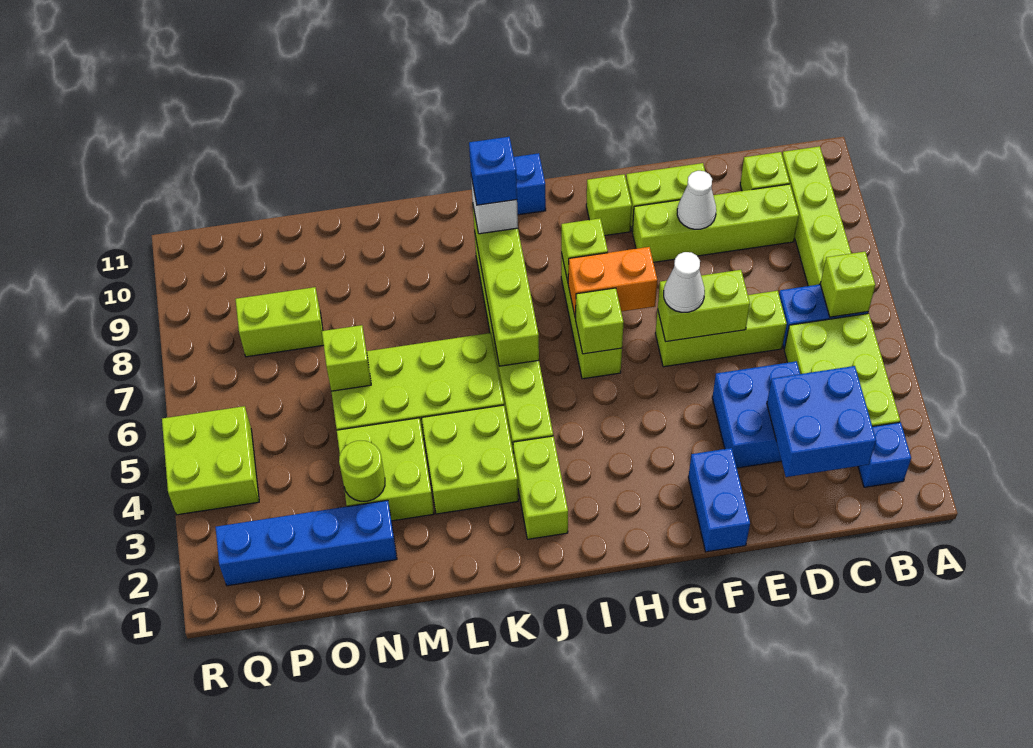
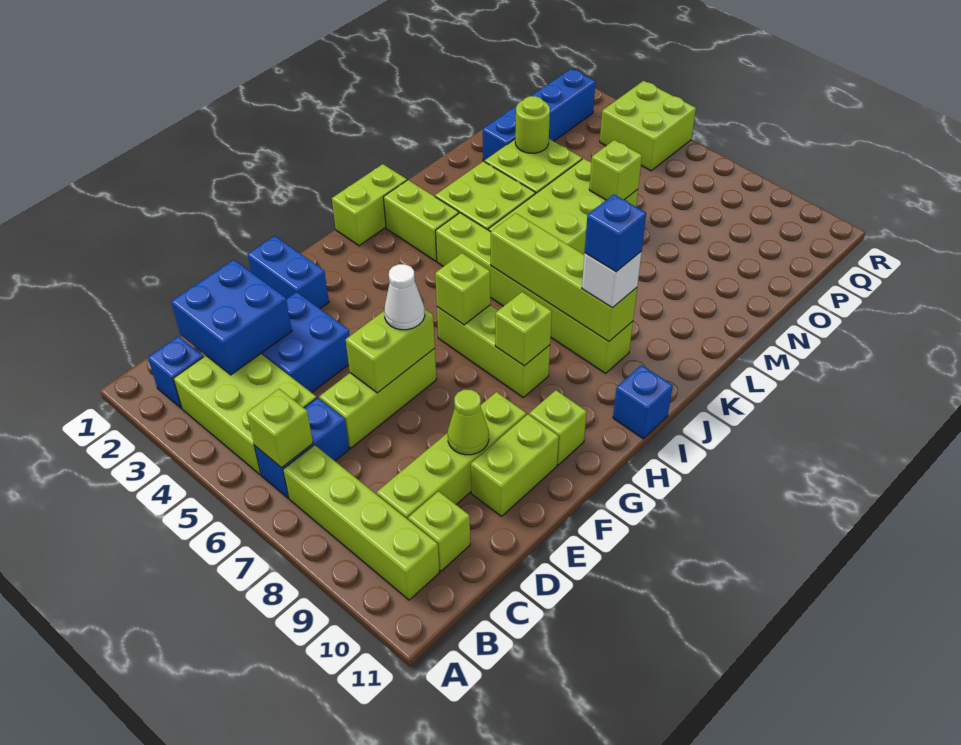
white cone E9 level 2 -> lime cone E9 level 2
orange brick G7:H7 level 2 -> none
lime brick O8:P8 level 1 -> lime brick I1:J1 level 1

